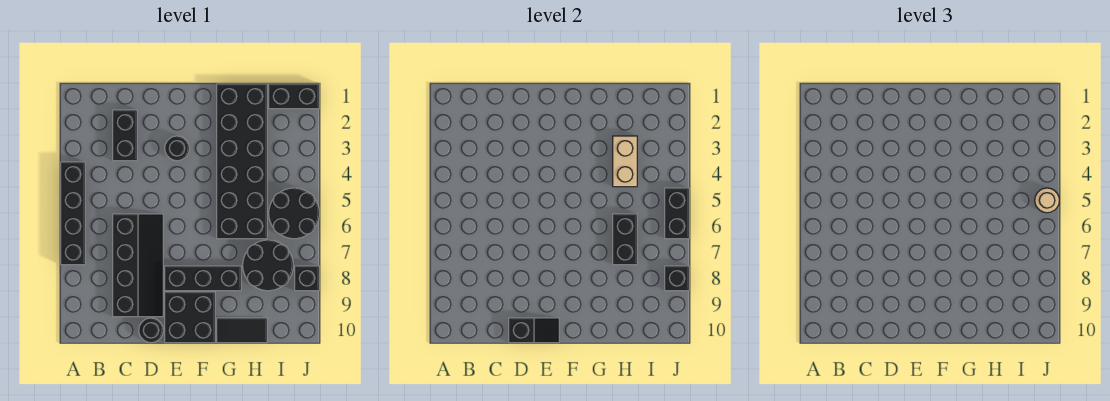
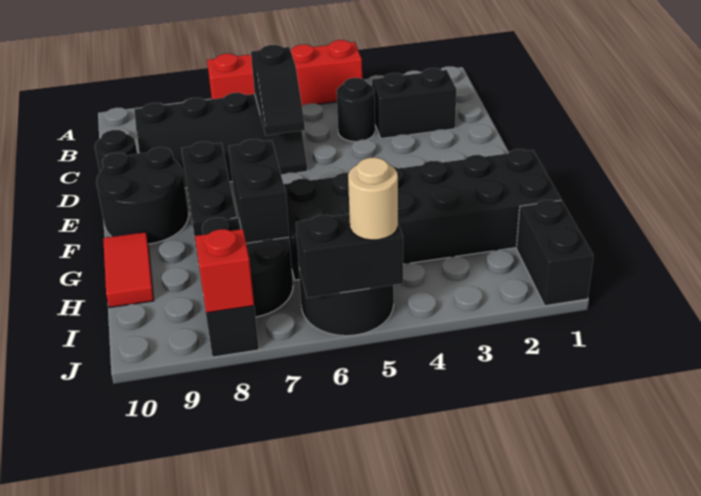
black brick A4:A7 level 1 -> red brick A4:A7 level 1
black slope D10:E10 level 2 top D -> black slope C6:D6 level 2 top C
black round brick E3 level 1 -> black round brick C4 level 1
black brick E9:F10 level 1 -> black round brick E9:F10 level 1
black tile G10:H10 level 1 -> red tile G10:H10 level 1
tan brick H3:H4 level 2 -> none
black brick H6:H7 level 2 -> black brick G7:H7 level 2
black brick J8 level 2 -> red brick J8 level 2

